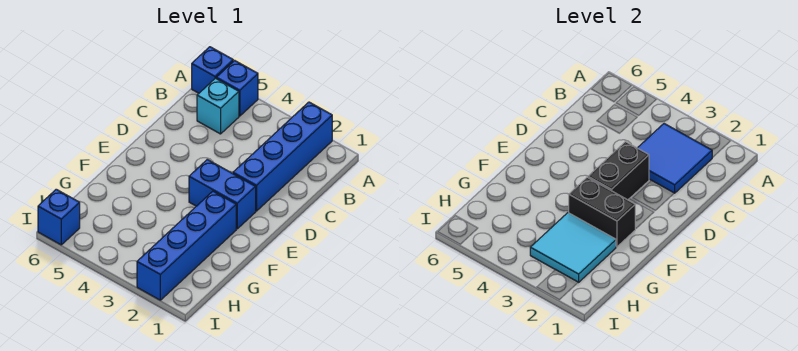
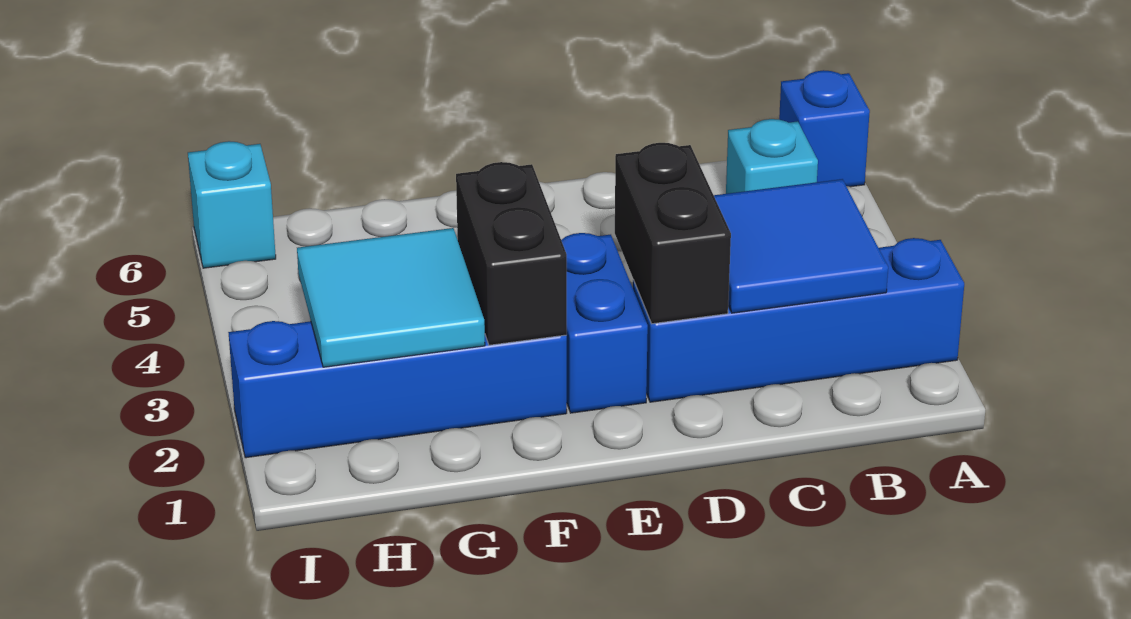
blue brick A5 level 1 -> none
black brick D3:E3 level 2 -> black brick D2:D3 level 2
blue brick I6 level 1 -> cyan brick I6 level 1

